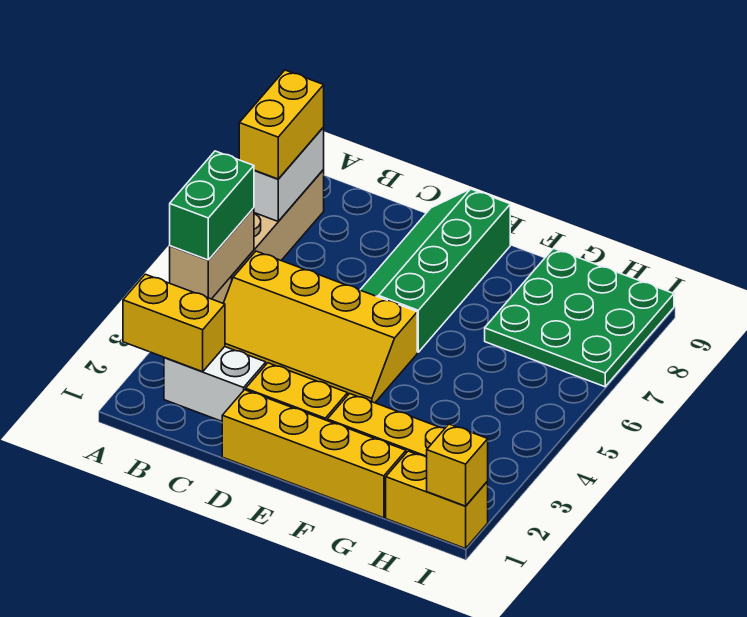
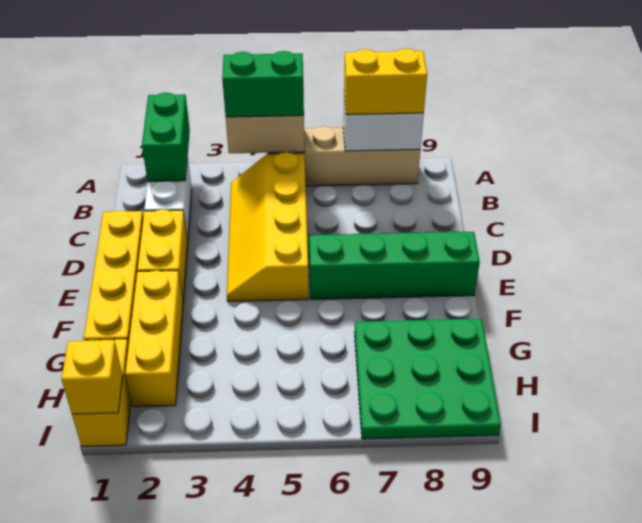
yellow brick A2:B2 level 2 -> green brick A2:B2 level 2

